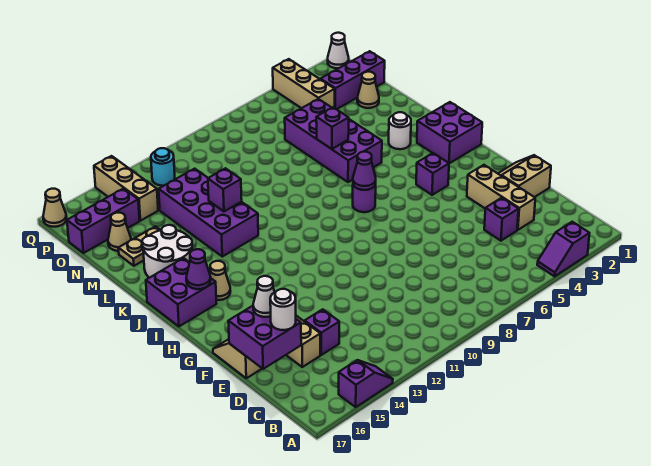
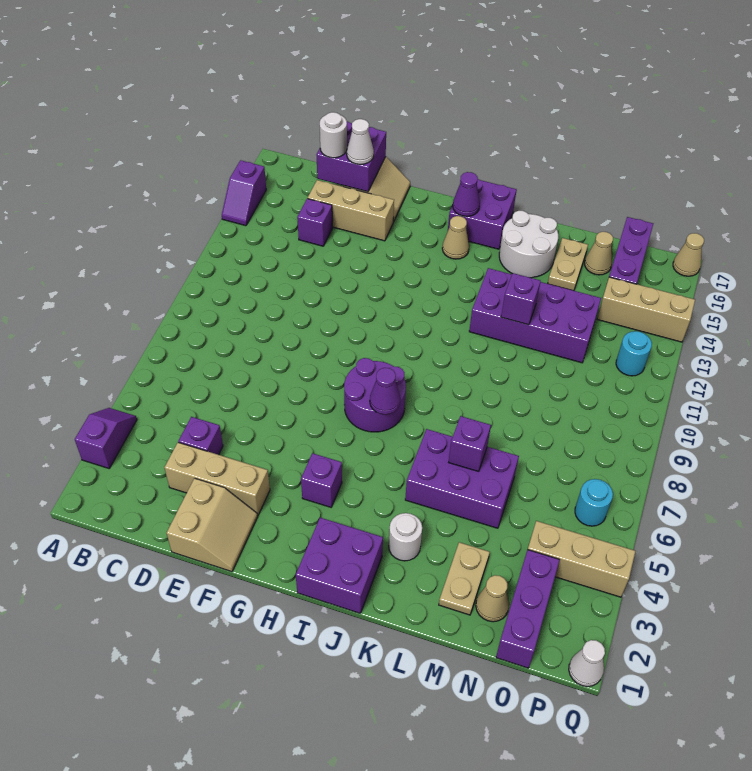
purple round brick I7 level 1 -> purple round brick H7:I8 level 1
purple brick K5:N6 level 1 -> purple brick K5:M6 level 1
none -> tan plate M2:M3 level 1
none -> cyan round brick P6 level 1

